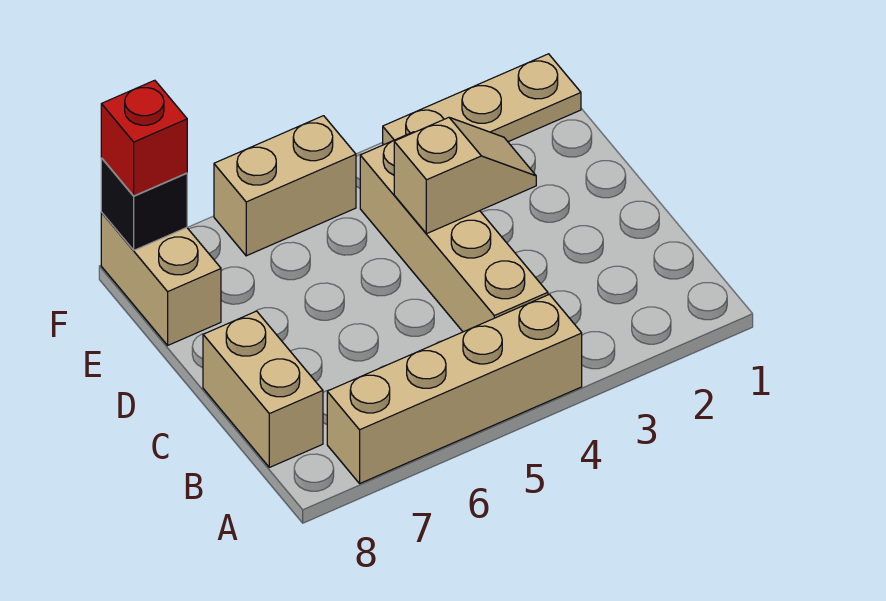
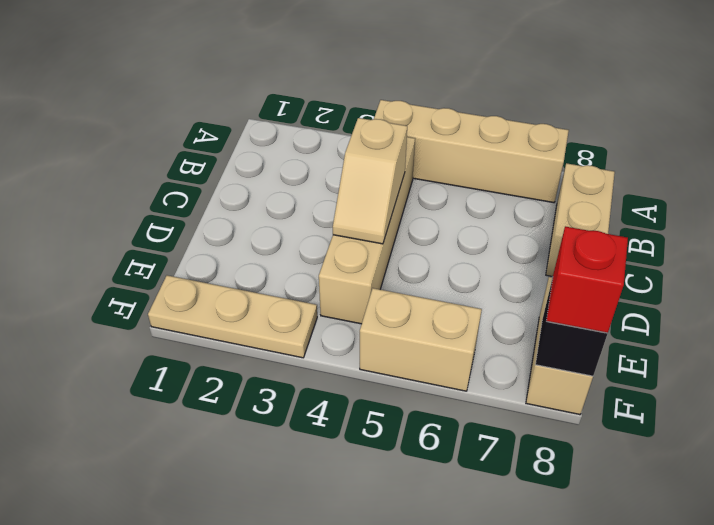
tan slope D3:D4 level 2 top 4 -> tan slope C4:D4 level 2 top C

